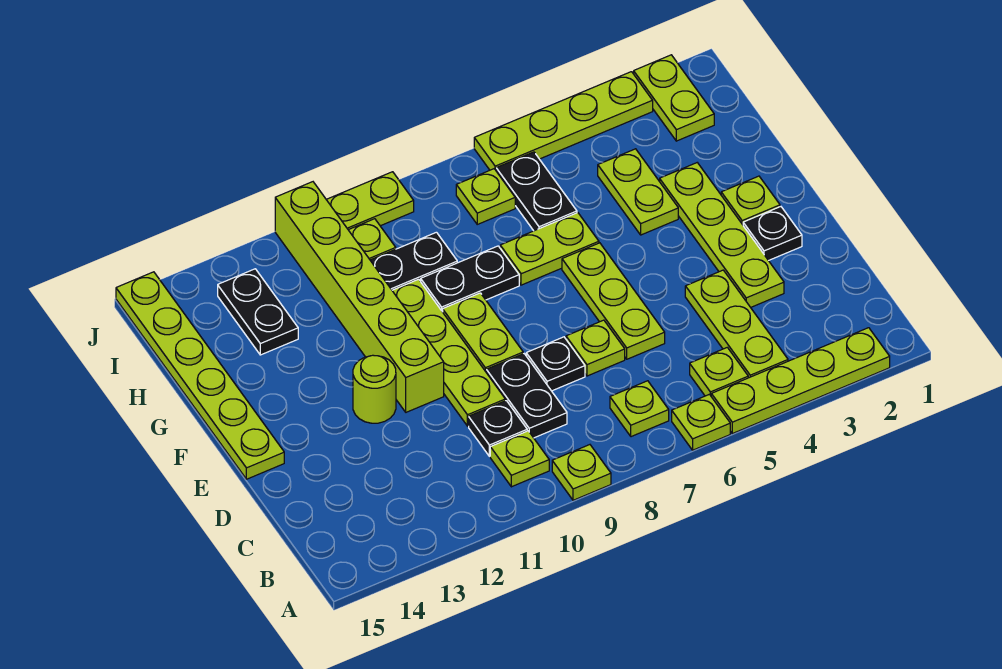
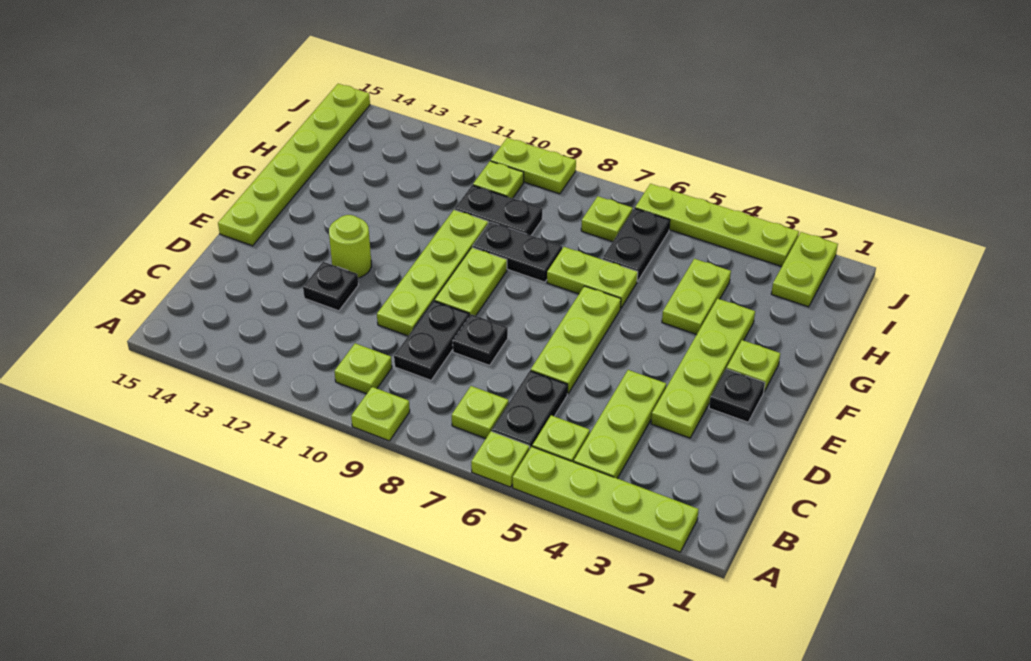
black plate C10 level 1 -> black plate D12 level 1
lime plate D7 level 1 -> none
lime brick E11:J11 level 1 -> none
black plate H13:I13 level 1 -> black plate B6:C6 level 1

